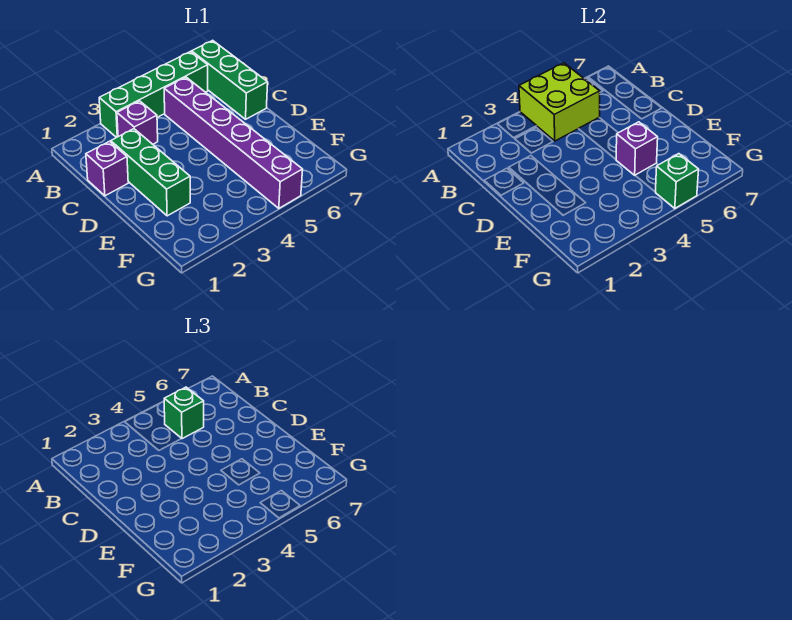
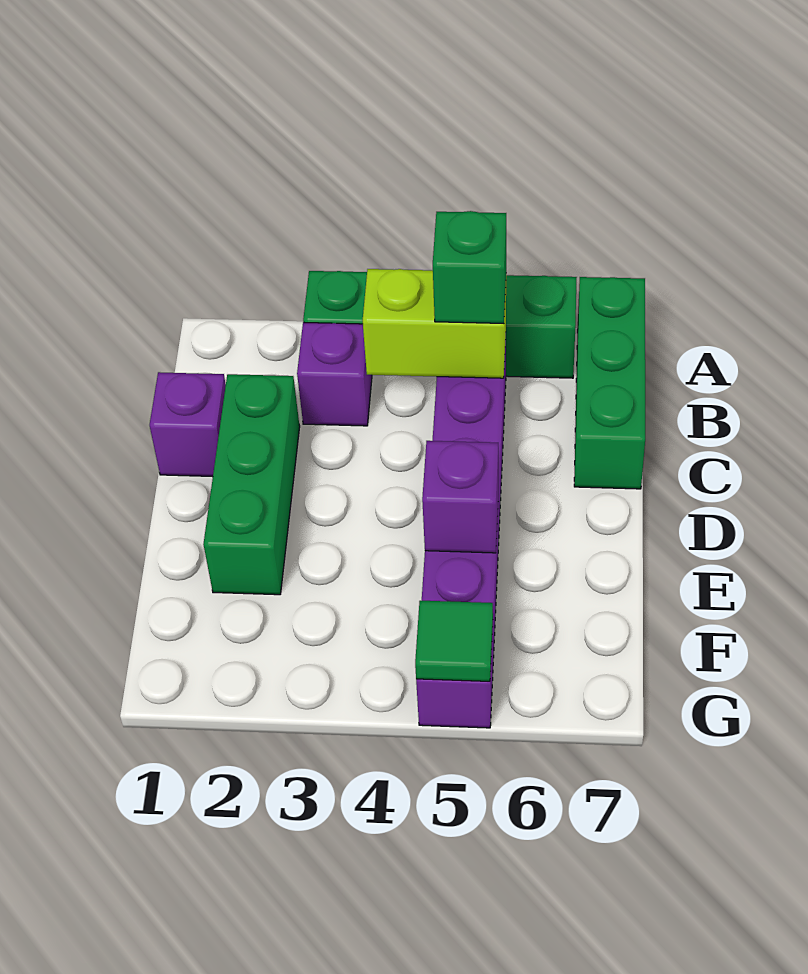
lime brick A4:B5 level 2 -> lime brick B4:B5 level 2
green brick G5 level 2 -> green tile G5 level 2

